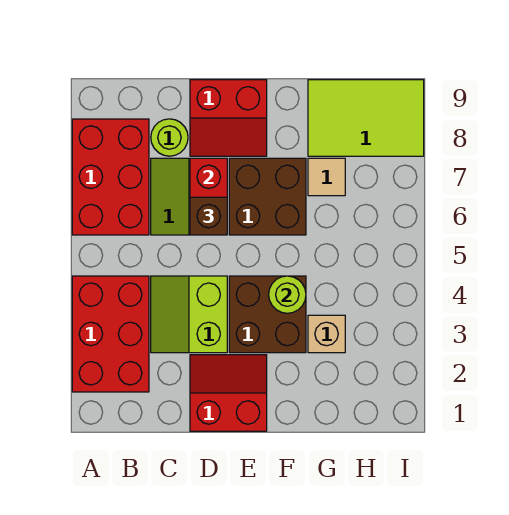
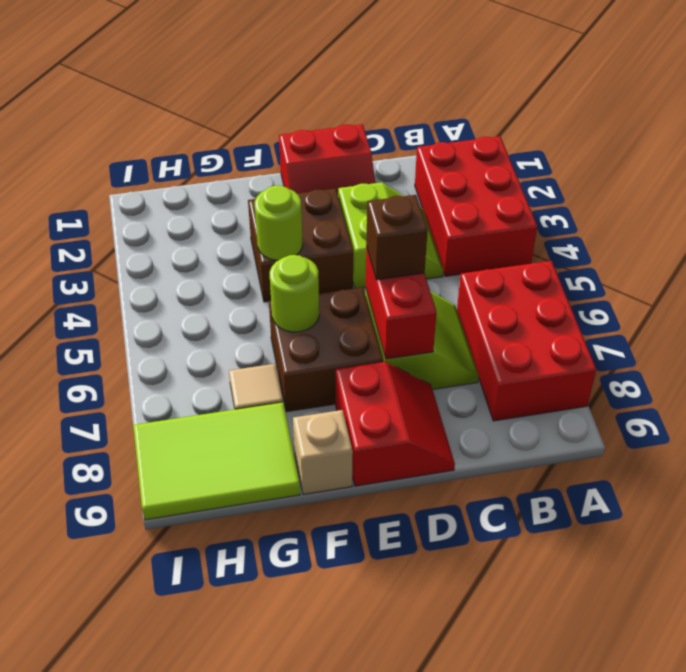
lime round brick C8 level 1 -> lime round brick F6 level 2
red slope D8:E9 level 1 top 9 -> red slope D8:E9 level 1 top E
tan brick G3 level 1 -> tan brick F9 level 1

